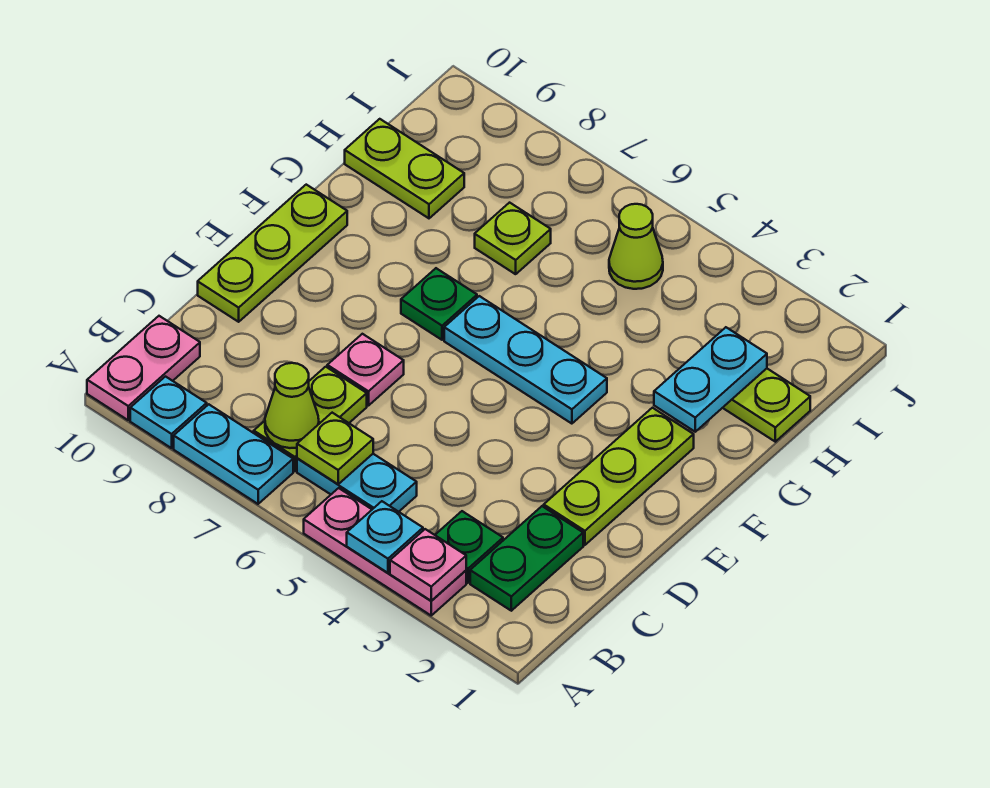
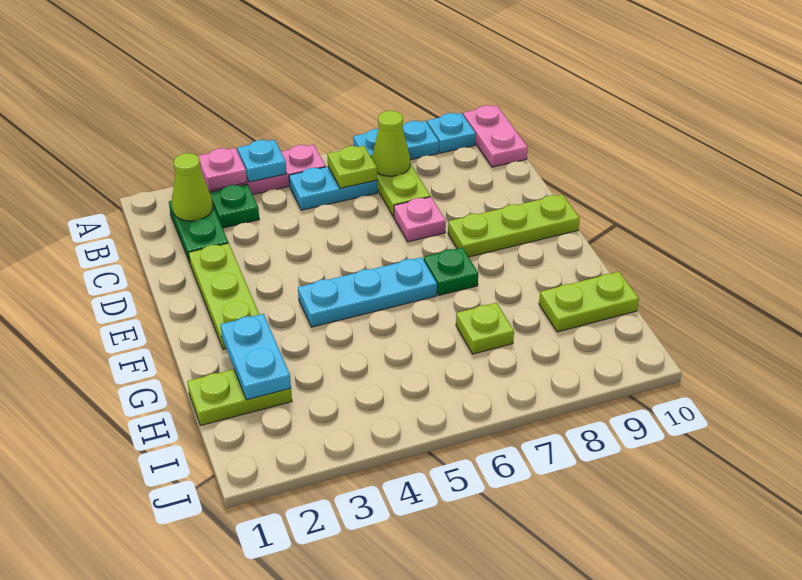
lime plate D10:F10 level 1 -> lime plate E8:E10 level 1
lime cone I5 level 1 -> lime cone B2 level 2

